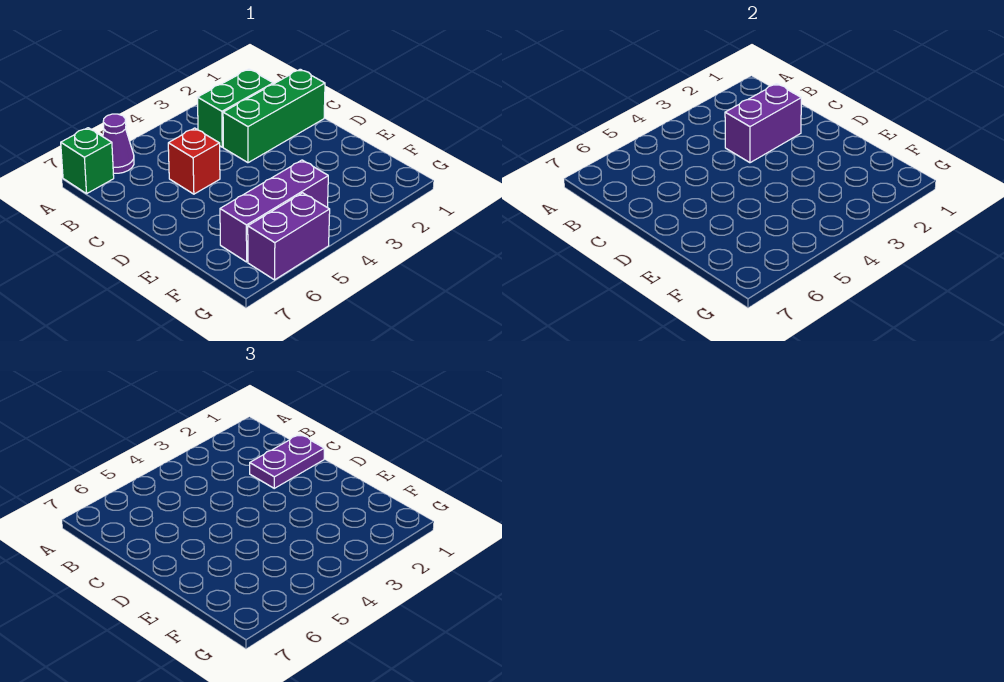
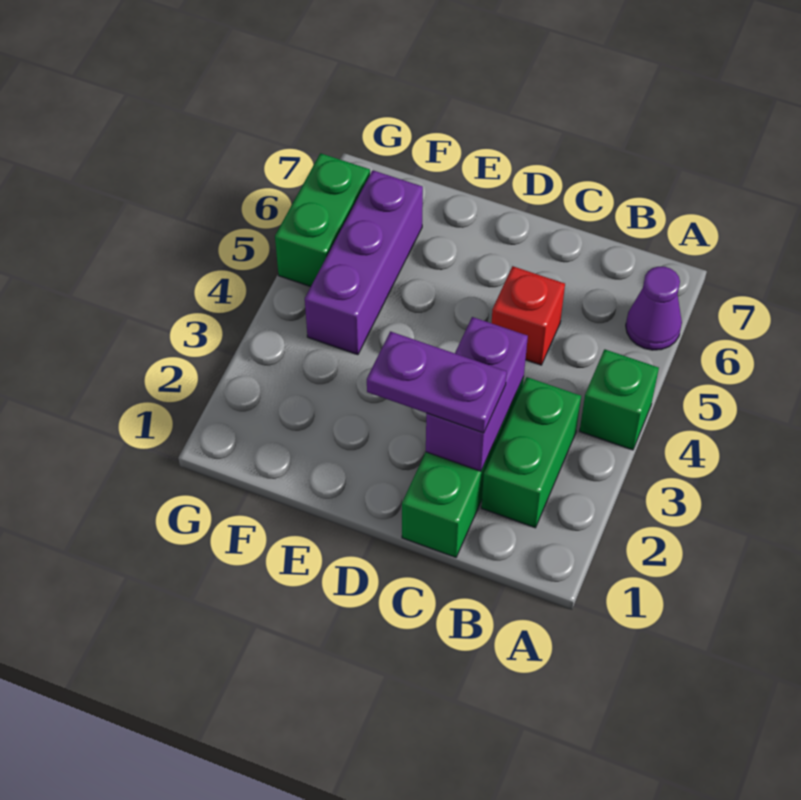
green brick A7 level 1 -> green brick A4 level 1
purple plate C1:C2 level 3 -> purple plate C2:D2 level 3
purple brick G5:G6 level 1 -> green brick G5:G6 level 1

